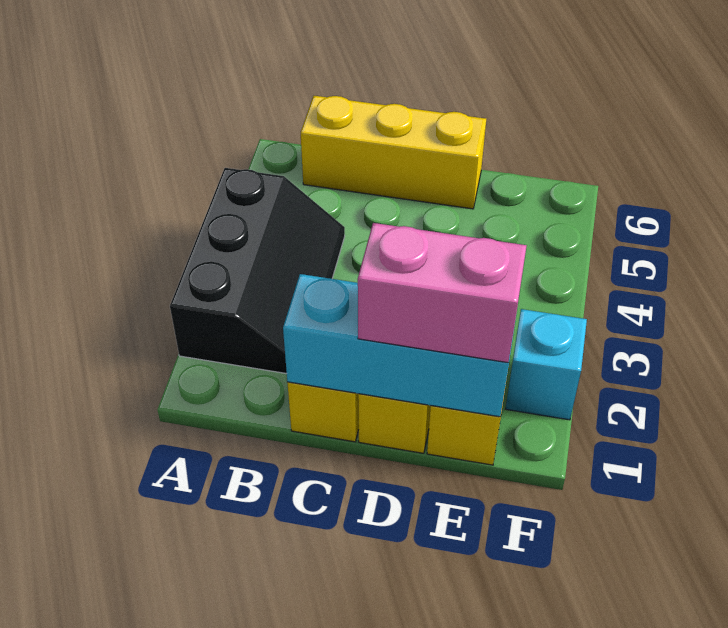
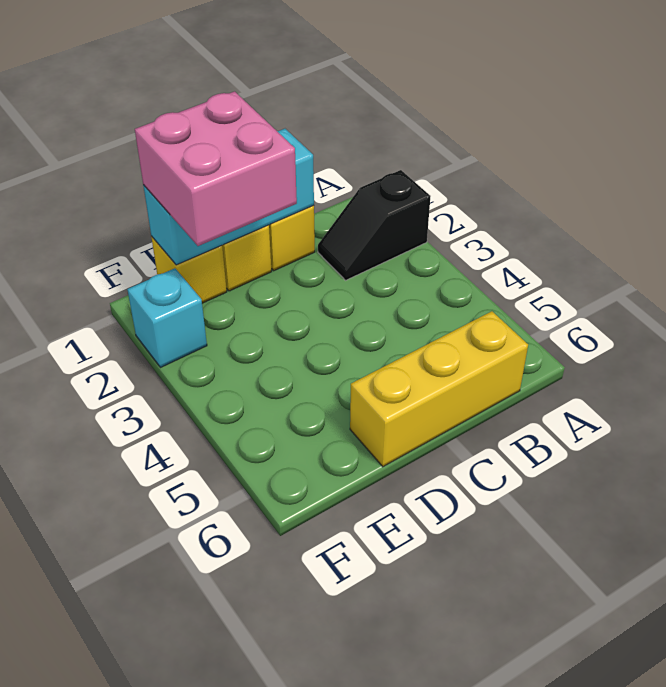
black slope A2:B4 level 1 top A -> black slope A2:B2 level 1 top A
pink brick D1:E1 level 3 -> pink brick D1:E2 level 3

